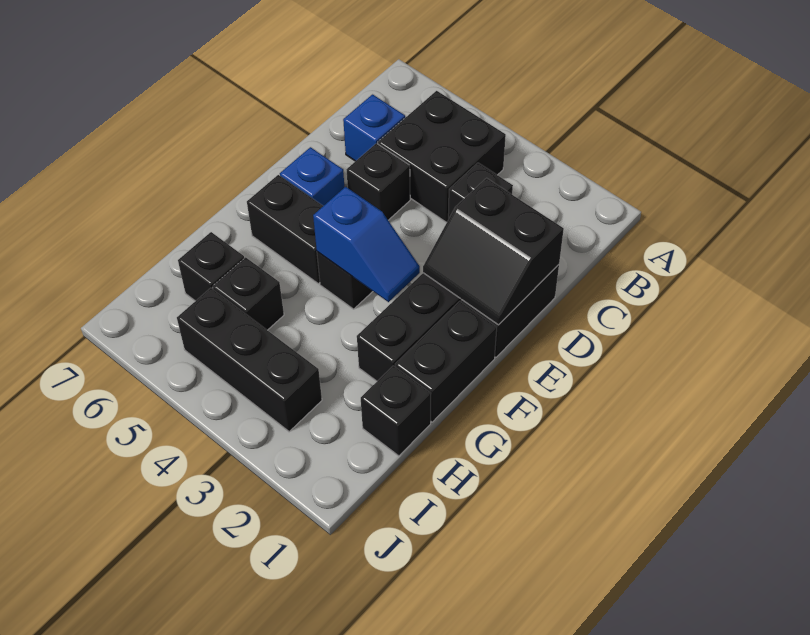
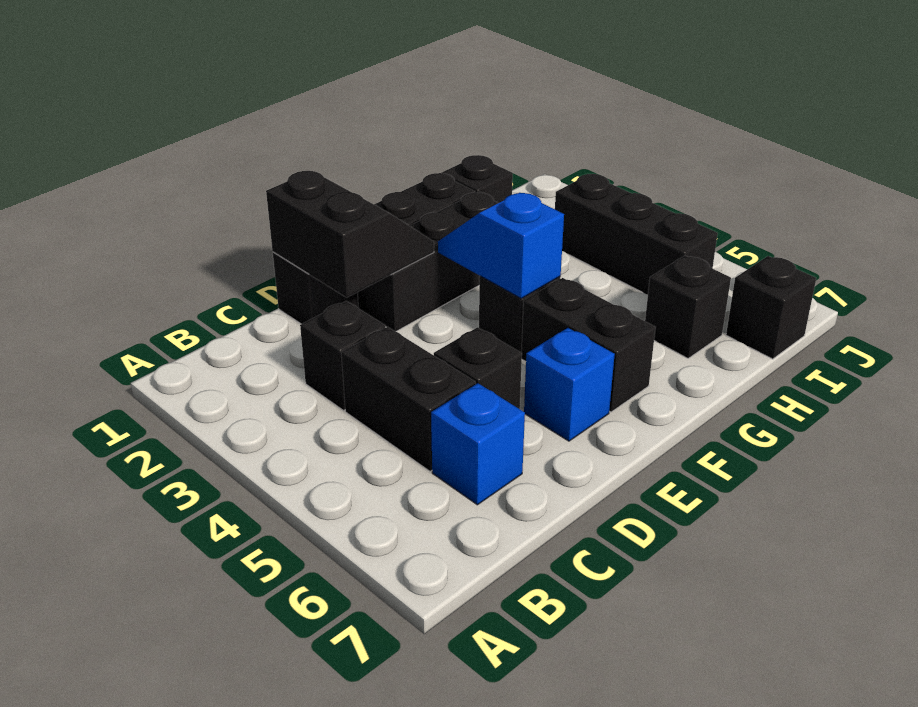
black brick B4:C5 level 1 -> black brick C4:C5 level 1
black brick H5 level 1 -> black brick I7 level 1

